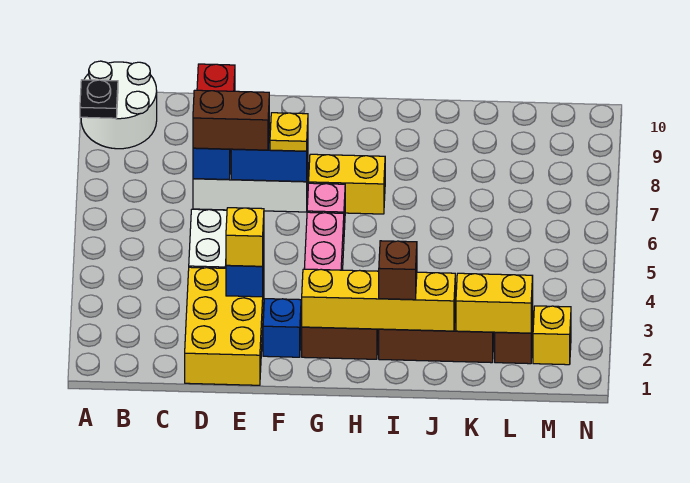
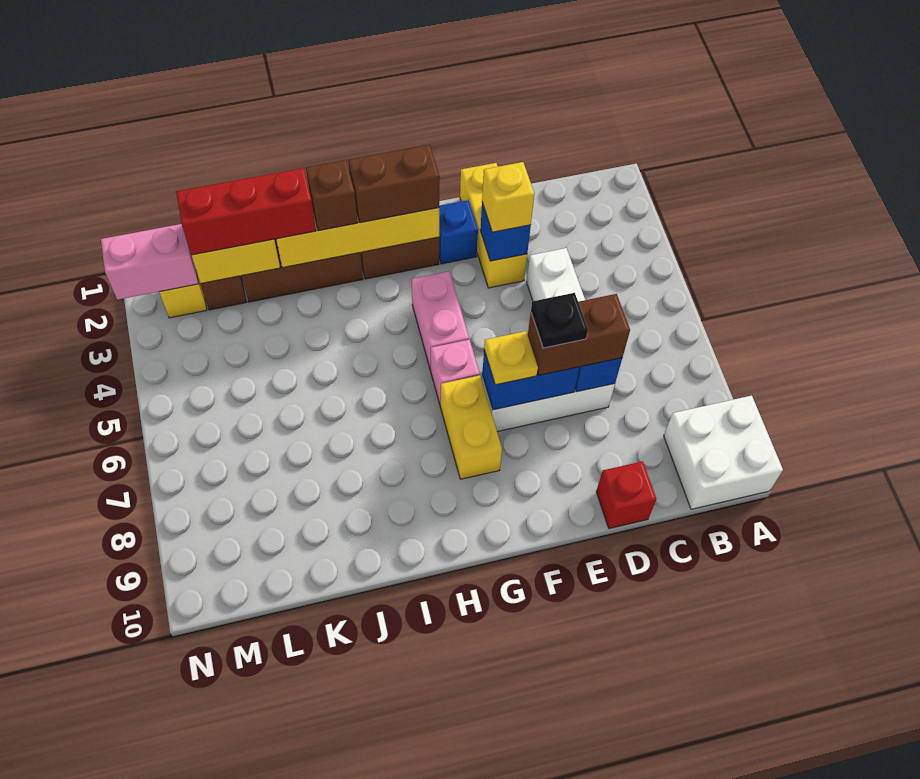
white round brick A9:B10 level 1 -> white brick A9:B10 level 1
black plate A9 level 2 -> black plate E7 level 4
yellow brick D1:E3 level 1 -> yellow brick E1:E3 level 1
none -> brown brick G2:H2 level 3
yellow brick G7:H7 level 1 -> yellow brick G7:G8 level 1
none -> red brick J2:L2 level 3
none -> pink brick M2:N2 level 2

